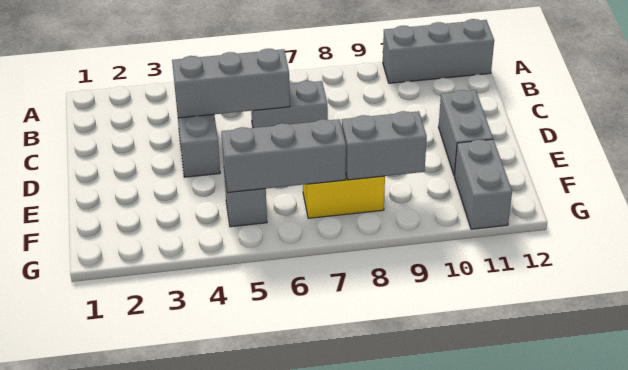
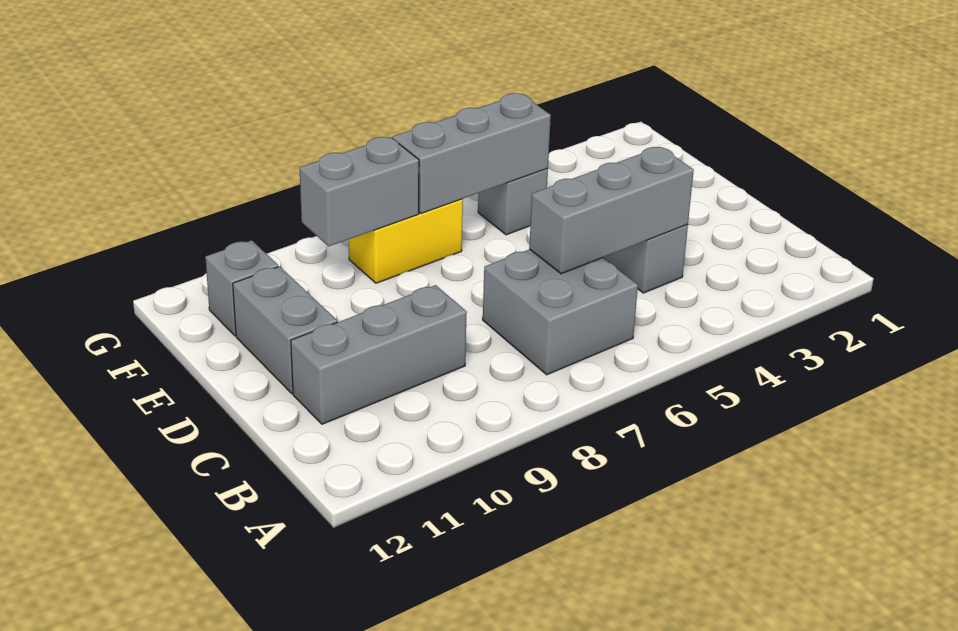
grey brick A10:A12 level 1 -> grey brick C9:C11 level 1
grey brick C6:C7 level 1 -> grey brick B6:C7 level 1
grey brick F11:G11 level 1 -> grey brick F11 level 1

